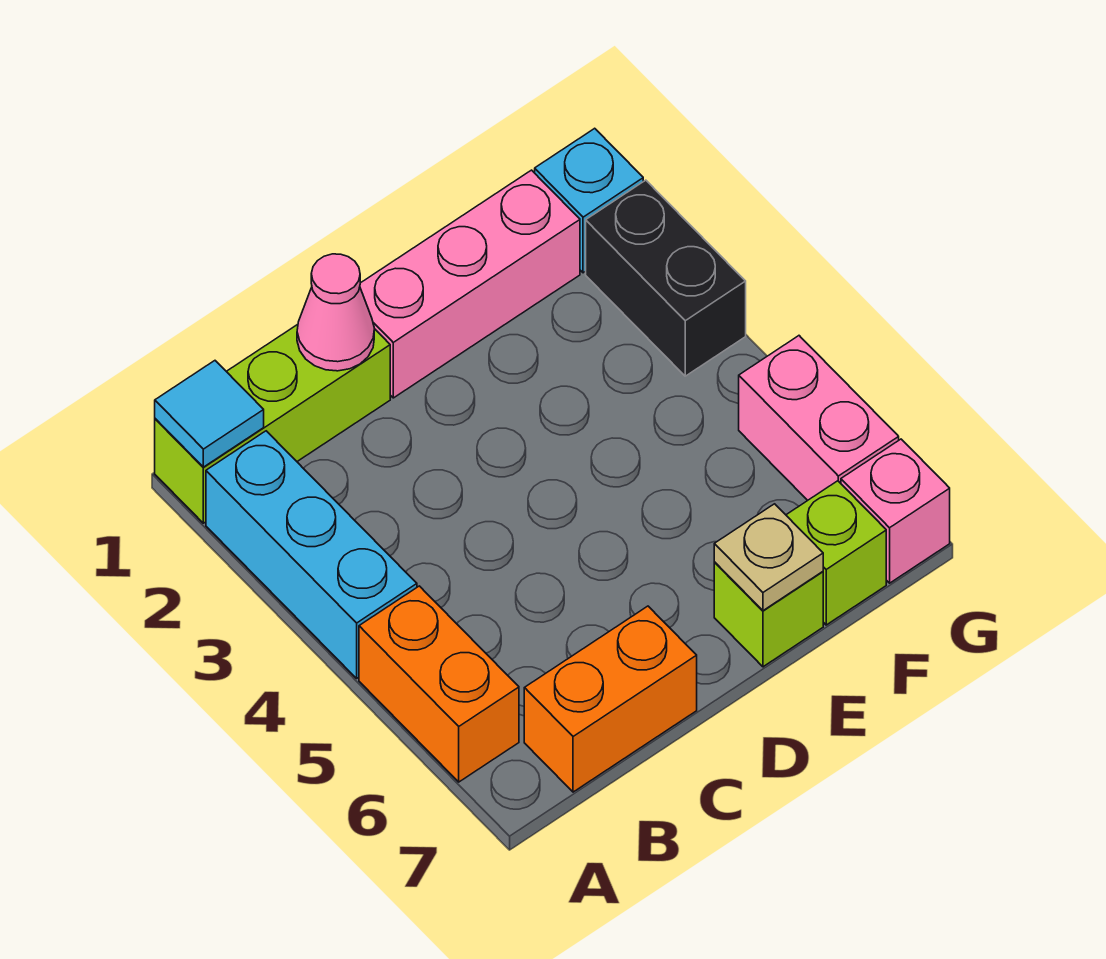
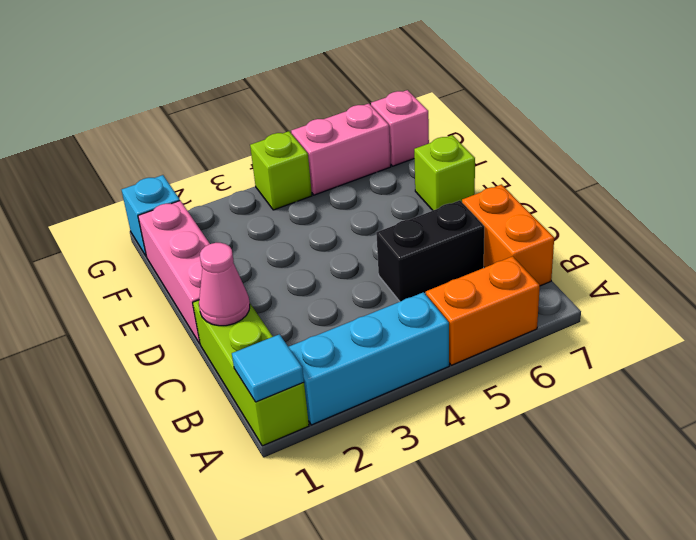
tan plate E7 level 2 -> none
lime brick F7 level 1 -> lime brick G4 level 1
black brick G2:G3 level 1 -> black brick C5:C6 level 1

